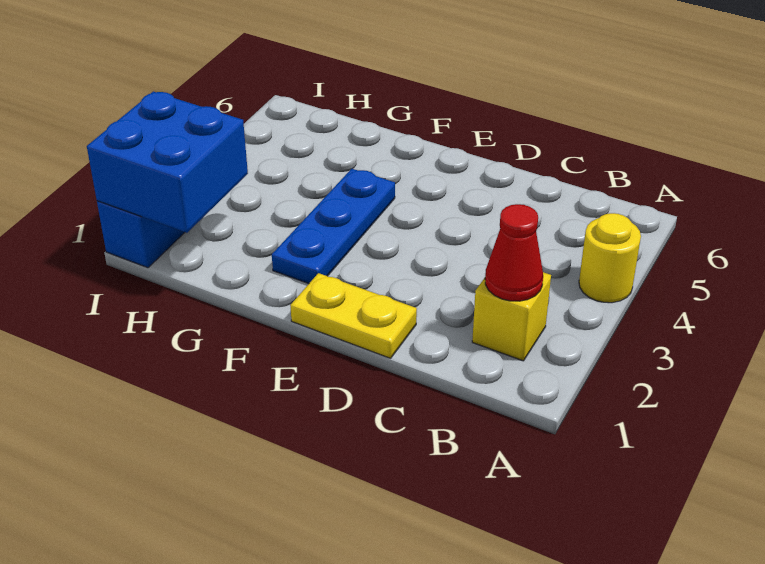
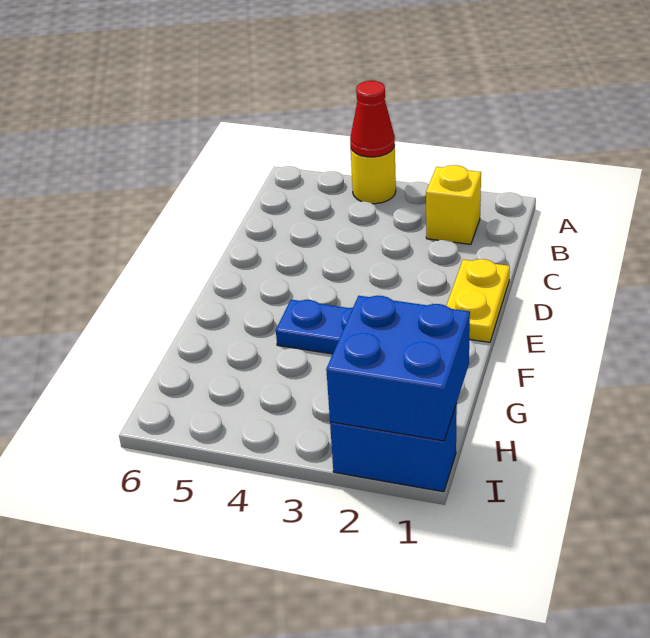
red cone B2 level 2 -> red cone A4 level 2

